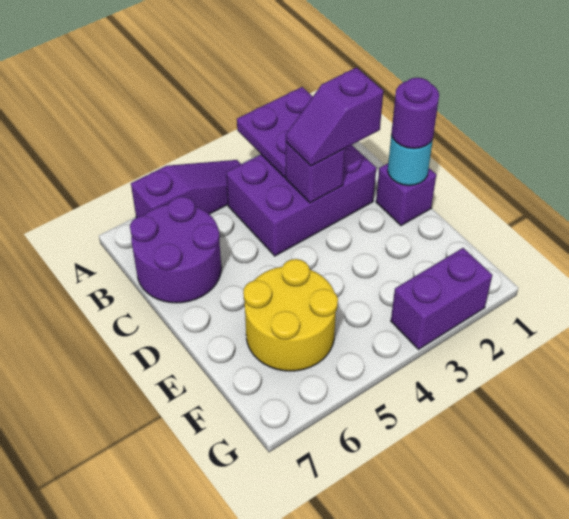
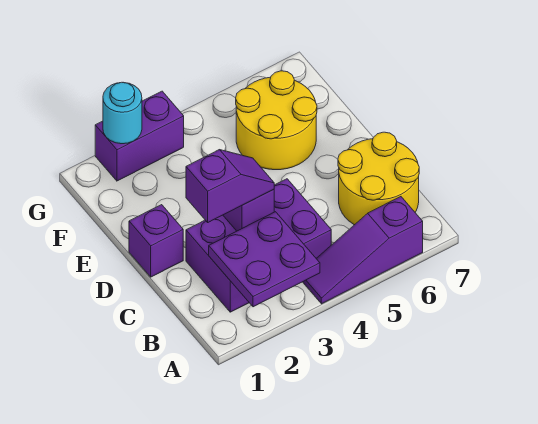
purple round brick B6:C7 level 1 -> yellow round brick B6:C7 level 1
cyan round brick D1 level 2 -> cyan round brick G2 level 2
purple round brick D1 level 3 -> none

